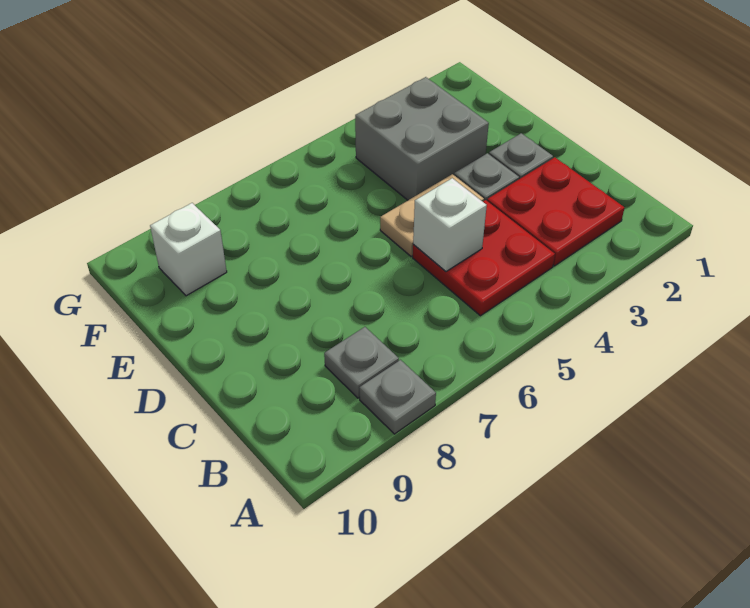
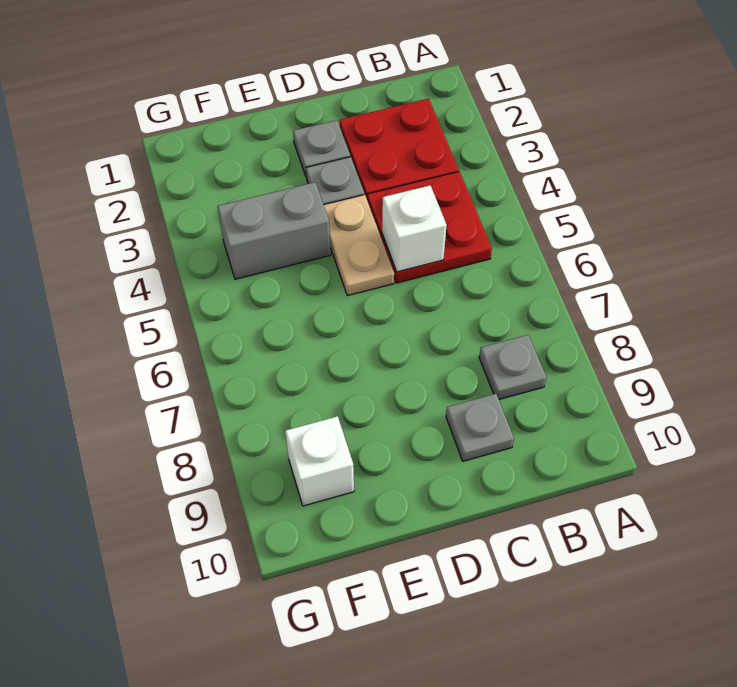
grey plate A8 level 1 -> grey plate C9 level 1
grey brick E3:F4 level 1 -> grey brick E4:F4 level 1

